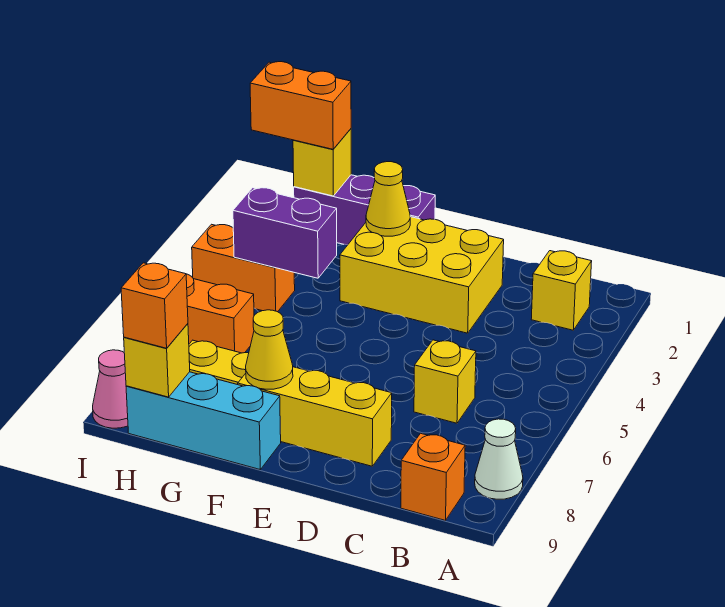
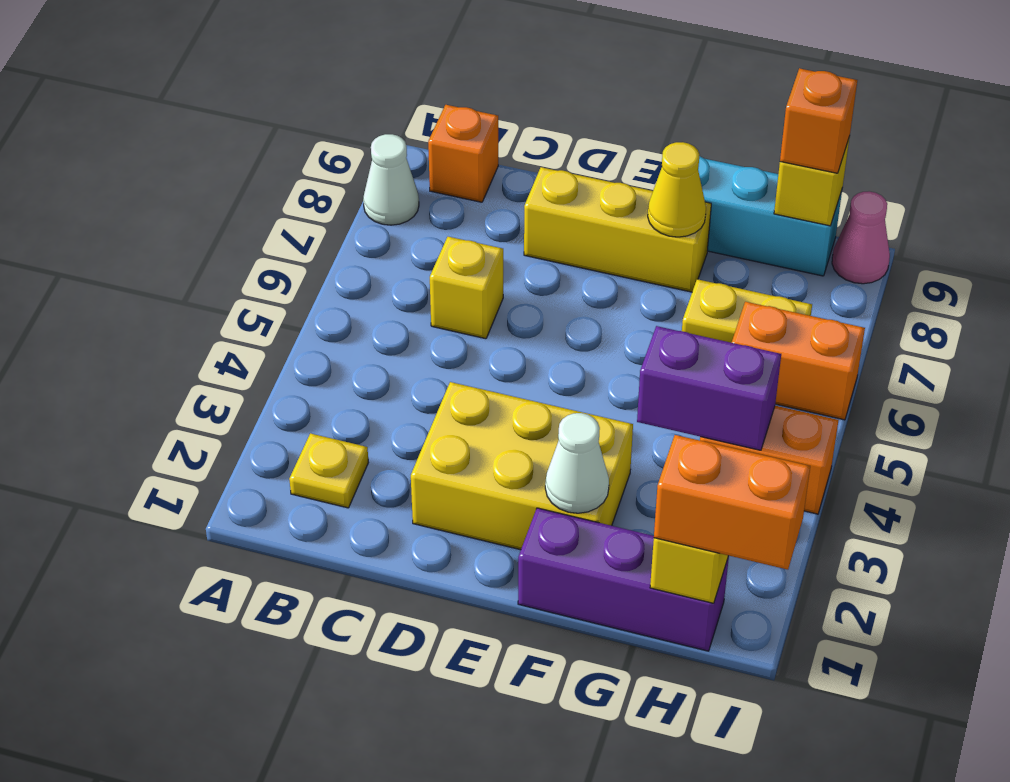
yellow brick B2 level 1 -> yellow plate B2 level 1
yellow cone F2 level 2 -> white cone F2 level 2

